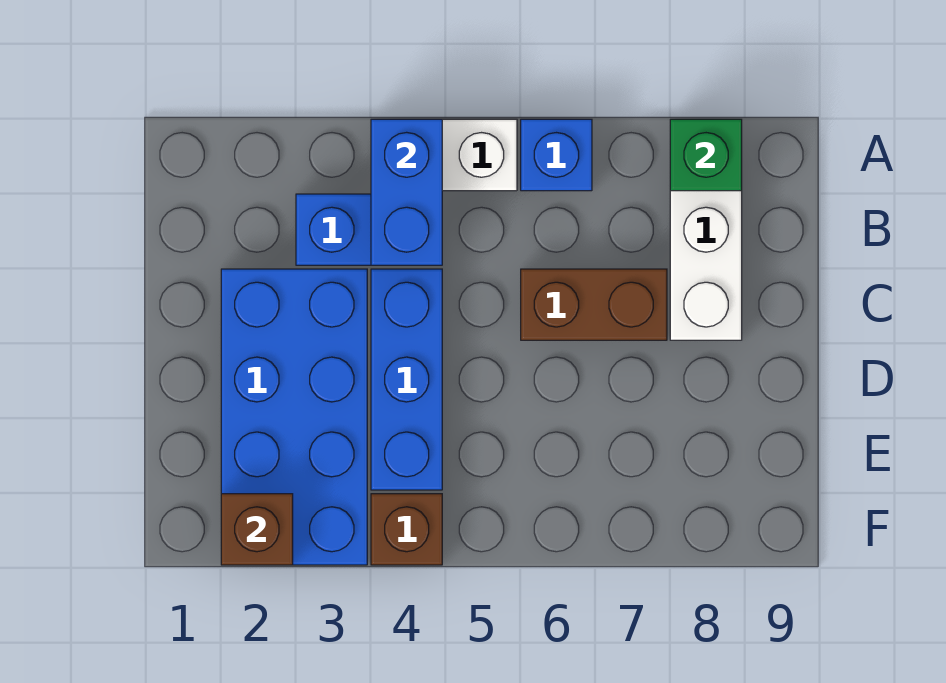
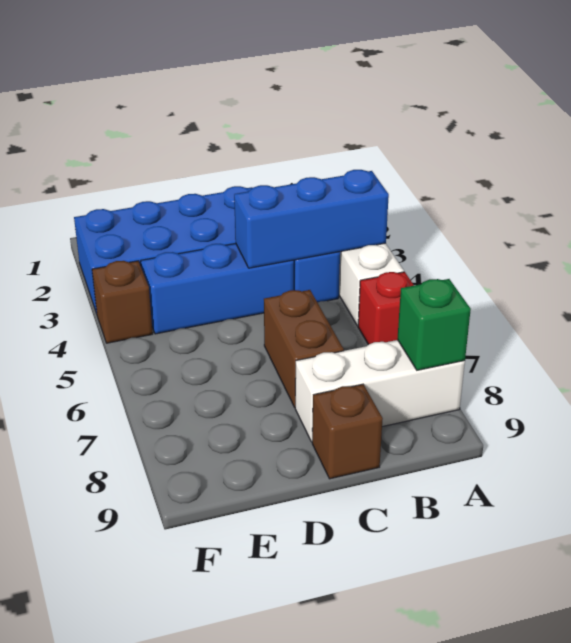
blue brick A4:B4 level 2 -> blue brick A4:C4 level 2
blue brick A6 level 1 -> red brick A6 level 1
brown brick F2 level 2 -> brown brick C9 level 1

